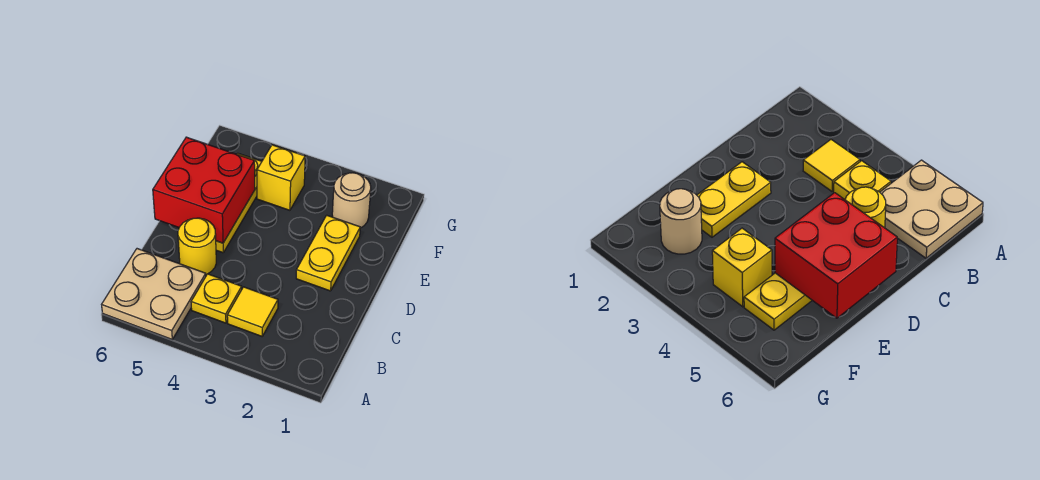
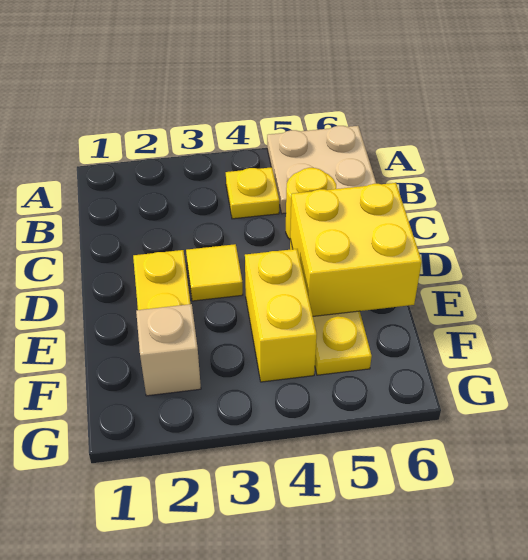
yellow tile B3 level 1 -> yellow tile D3 level 1
red brick D5:E6 level 2 -> yellow brick D5:E6 level 2
tan round brick F2 level 1 -> tan brick F2 level 1
yellow brick F4 level 1 -> yellow brick E4:F4 level 1

